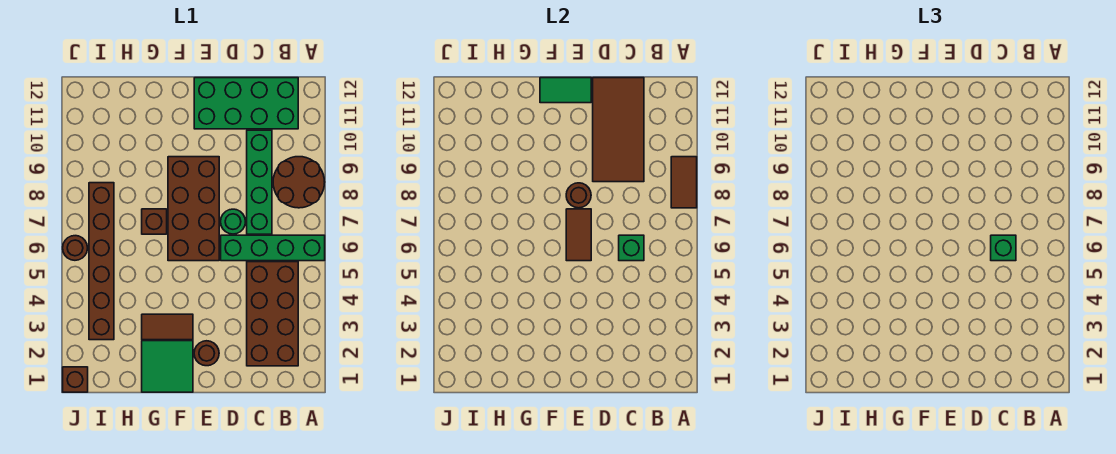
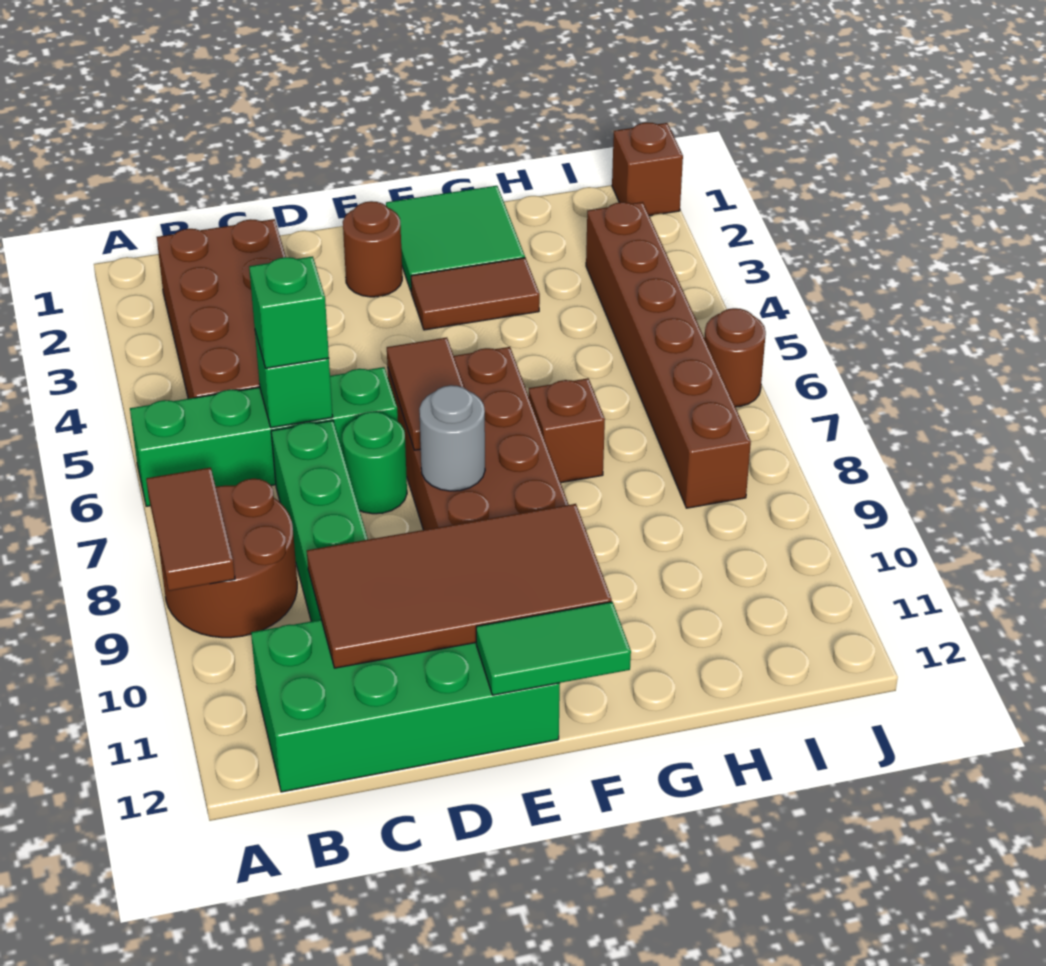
brown tile C9:D12 level 2 -> brown tile C10:F11 level 2
brown round brick E8 level 2 -> grey round brick E8 level 2

